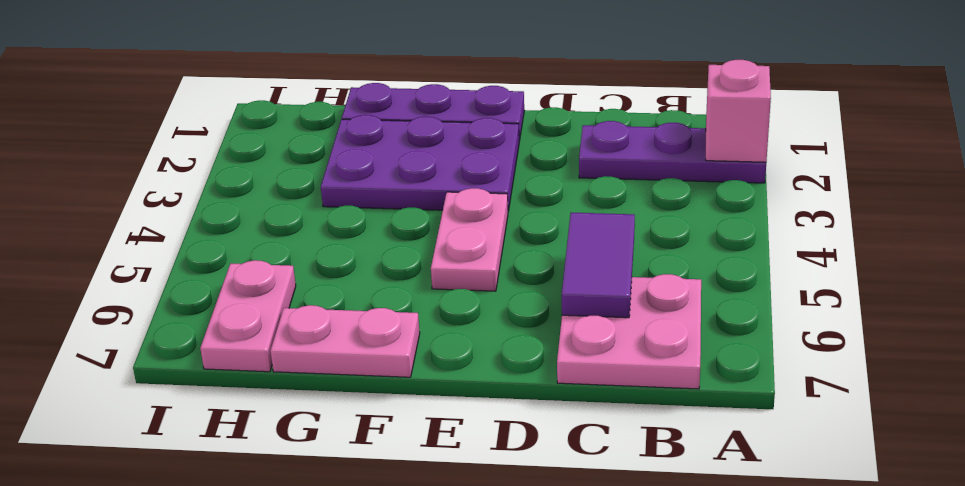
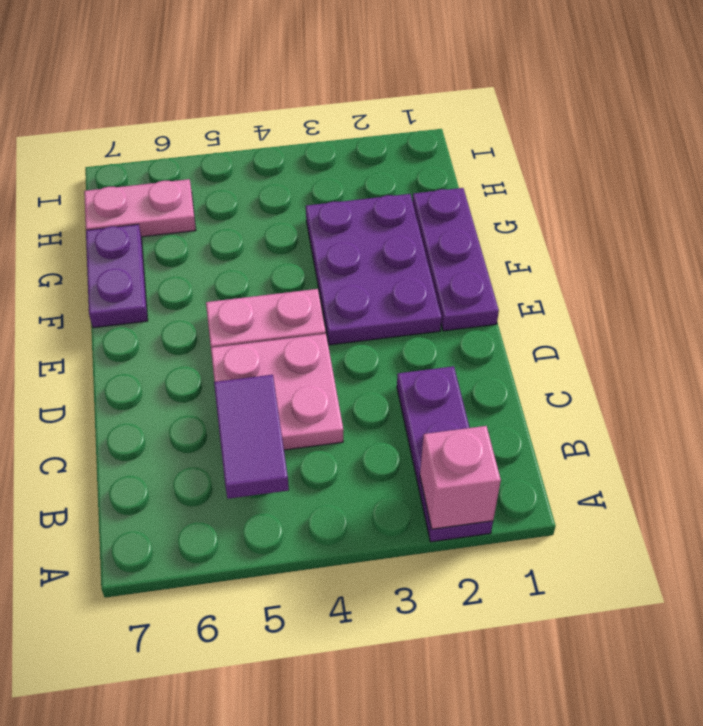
pink plate B6:C7 level 1 -> pink plate C4:D5 level 1
purple tile C5:C6 level 2 -> purple tile B5:C5 level 2
pink plate F7:G7 level 1 -> purple plate F7:G7 level 1

